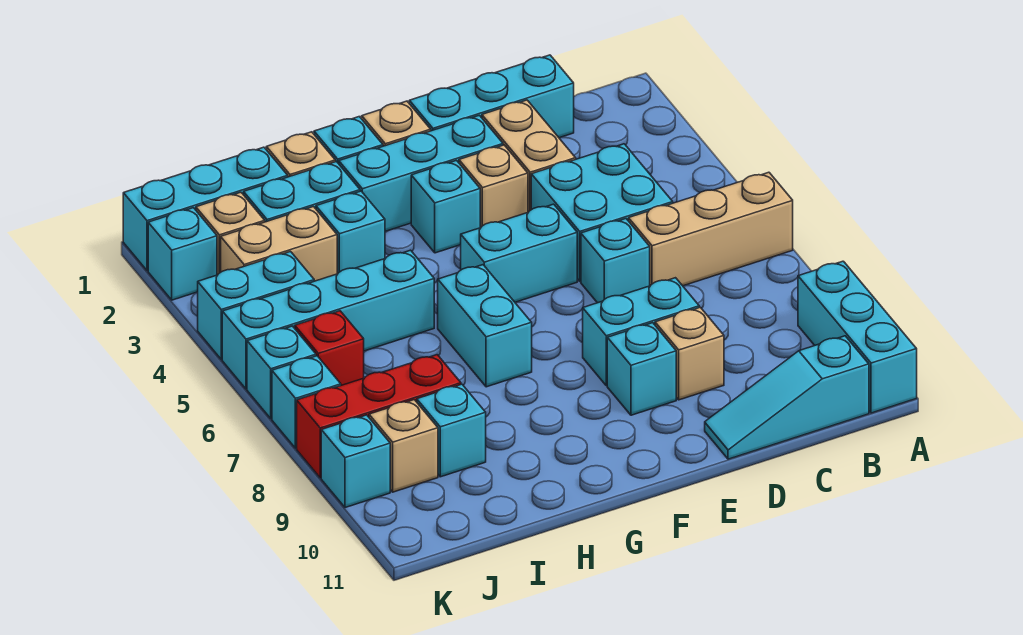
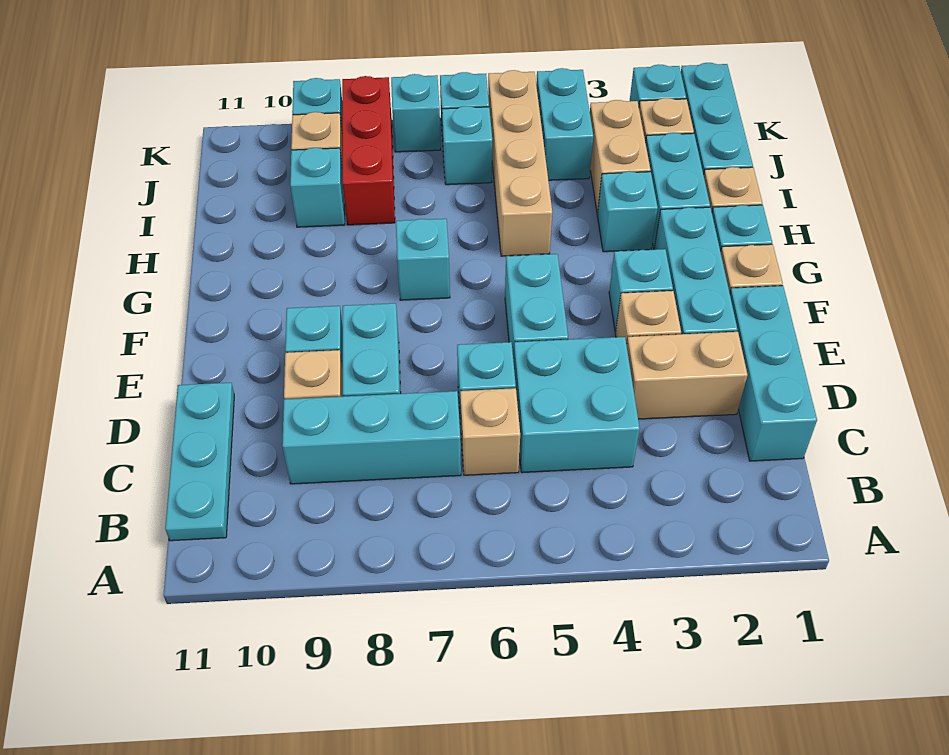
tan brick A6:C6 level 1 -> tan brick C6 level 1
cyan brick A9:A11 level 1 -> cyan brick C7:C9 level 1
cyan slope B11:D11 level 1 top B -> cyan plate B11:D11 level 1
cyan brick G6:G7 level 1 -> cyan brick G7 level 1
cyan brick H5:K5 level 1 -> tan brick H5:K5 level 1
red brick J6 level 1 -> cyan brick J6 level 1

